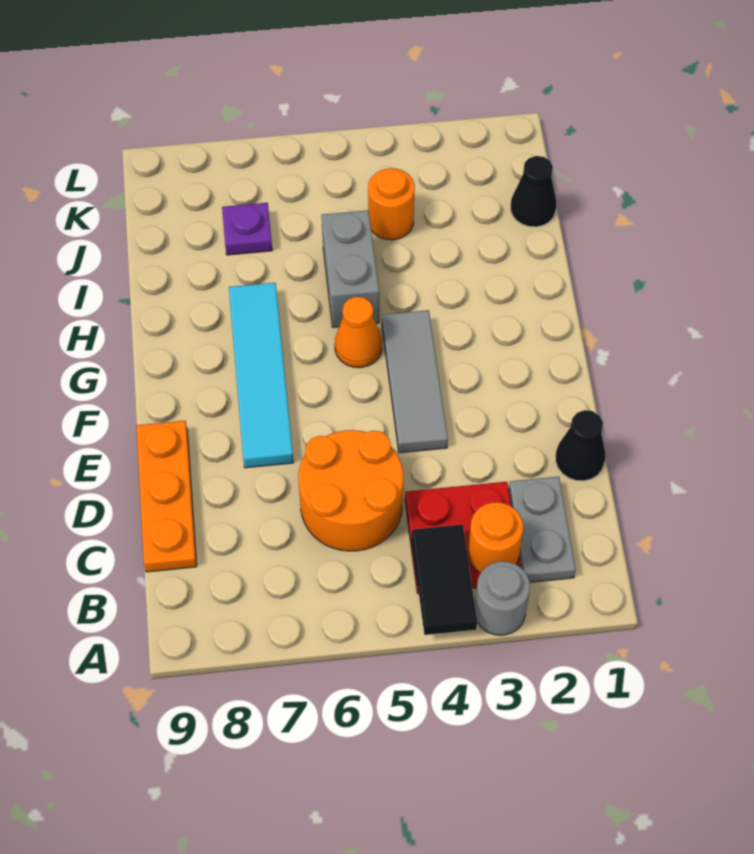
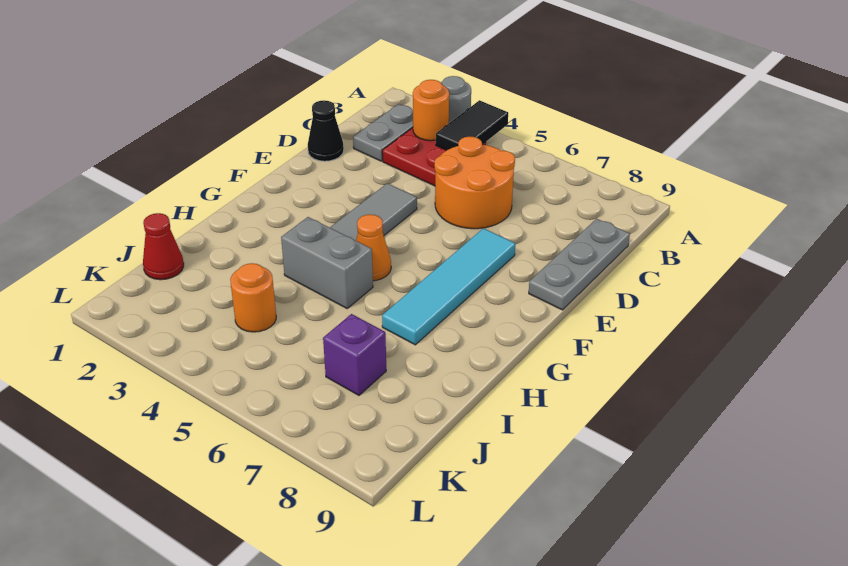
orange plate C9:E9 level 1 -> grey plate C9:E9 level 1
grey brick H5:I5 level 1 -> grey brick H4:H5 level 1
black cone J1 level 1 -> red cone J1 level 1
purple plate J7 level 1 -> purple brick J7 level 1

